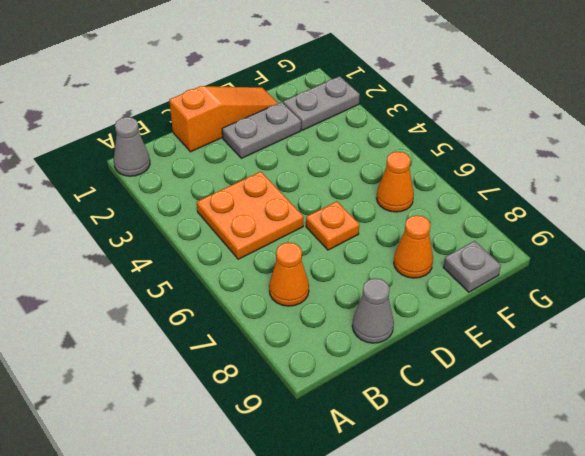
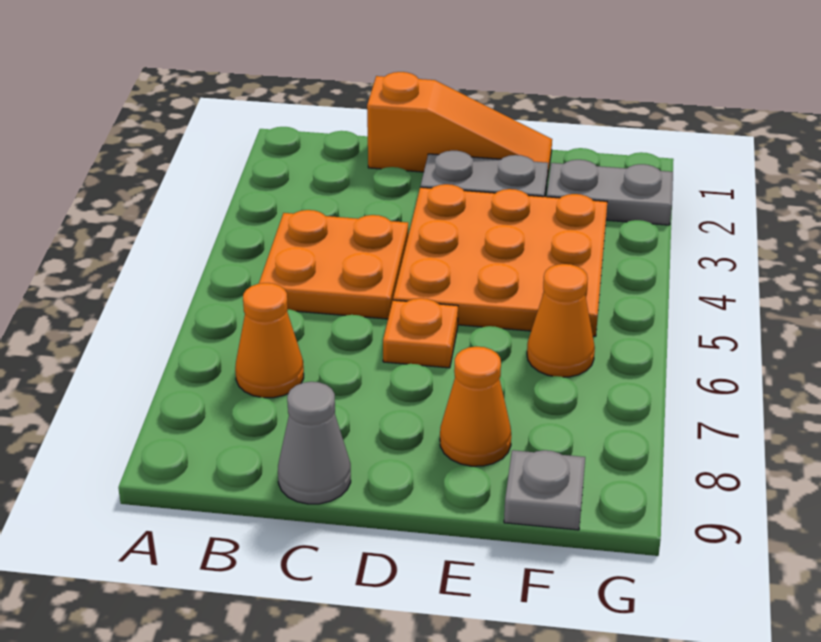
grey cone A1 level 1 -> none
none -> orange plate D3:F5 level 1

